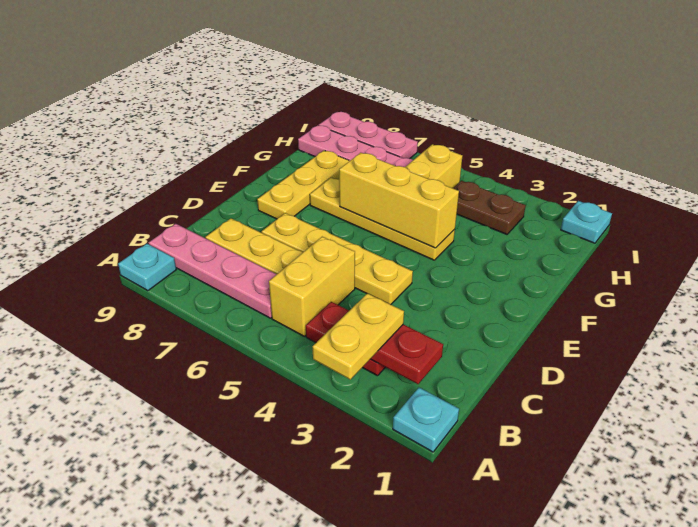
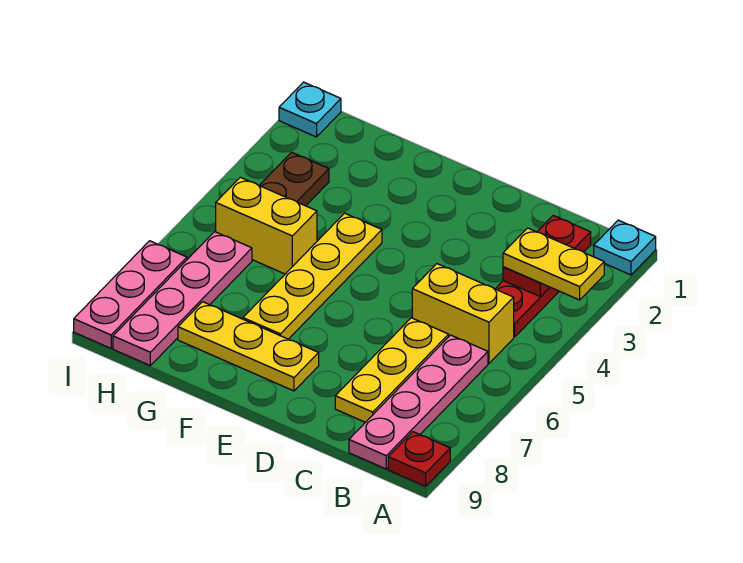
cyan plate A9 level 1 -> red plate A9 level 1
yellow plate D4:D7 level 1 -> none
yellow brick F4:F6 level 2 -> none

